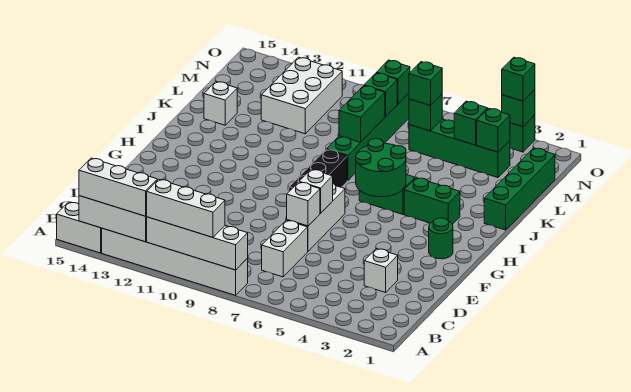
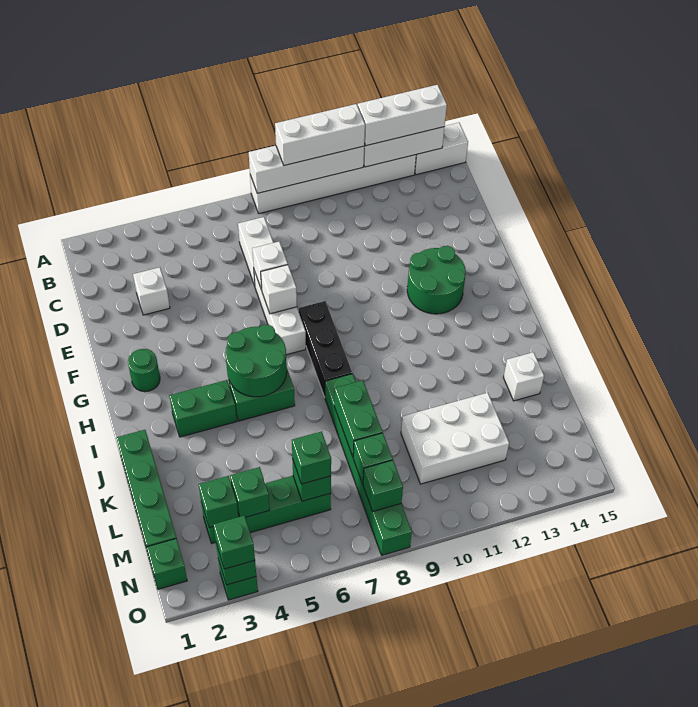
none -> green round brick F12:G13 level 1
white brick L11:N12 level 1 -> white brick L10:M12 level 1
none -> green brick N1 level 1

